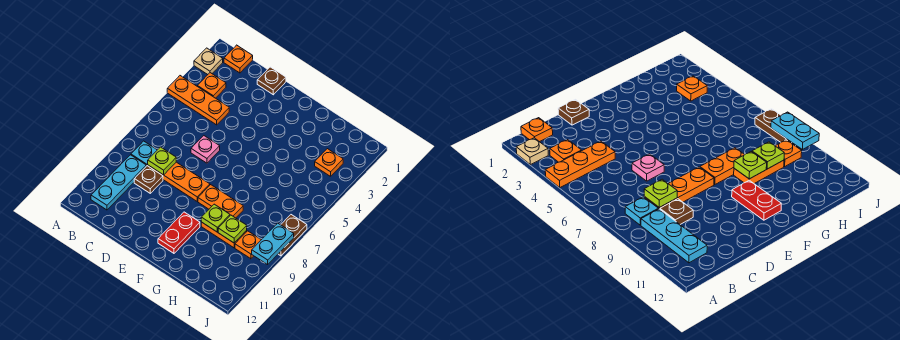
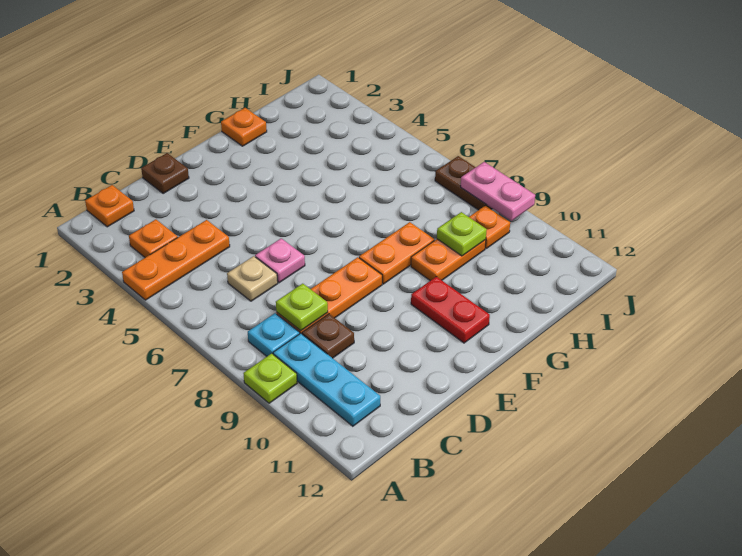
tan plate A2 level 1 -> tan plate C6 level 1
lime plate G9 level 2 -> lime plate A9 level 1
orange plate I3 level 1 -> orange plate G1 level 1
cyan plate J8:J9 level 2 -> pink plate J8:J9 level 2

